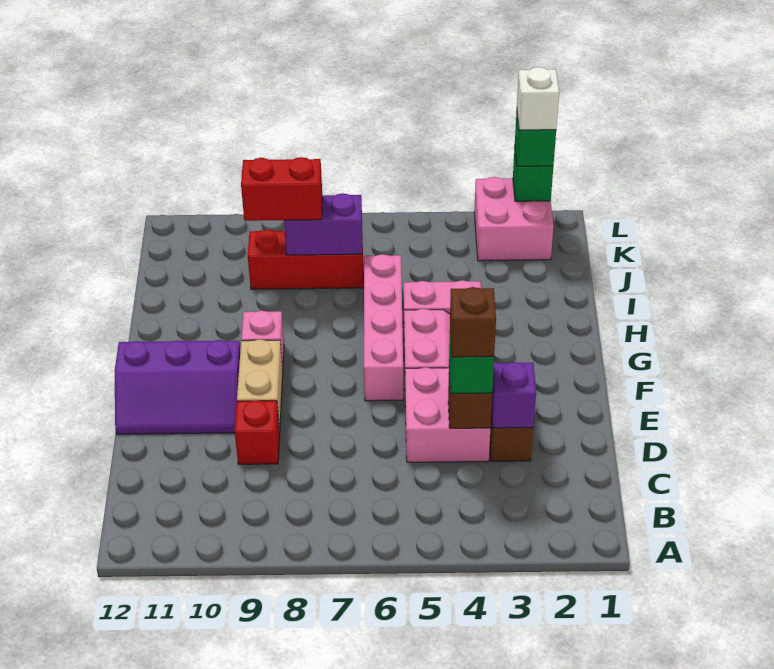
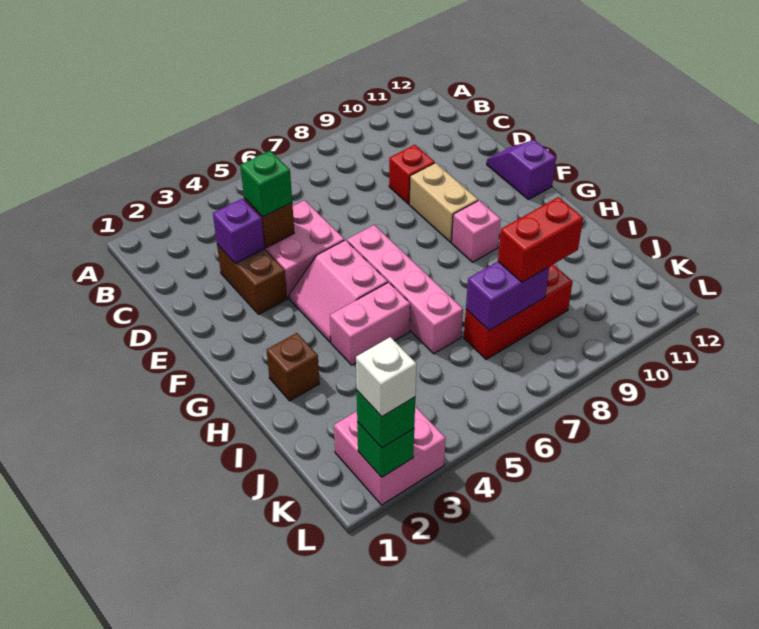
brown brick D4 level 4 -> brown brick H2 level 1
purple slope E10:F12 level 1 top F -> purple slope E12:F12 level 1 top F

